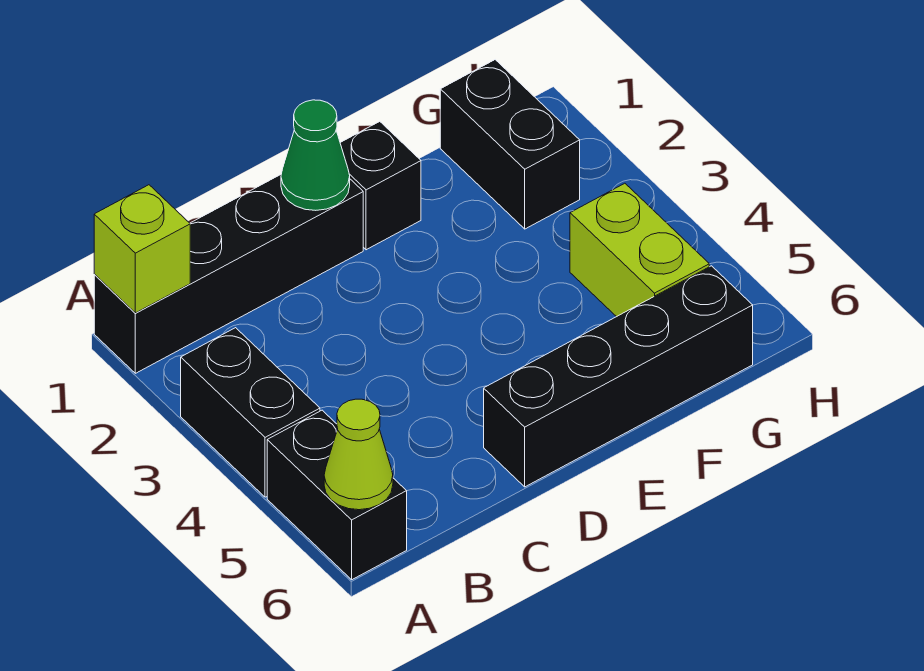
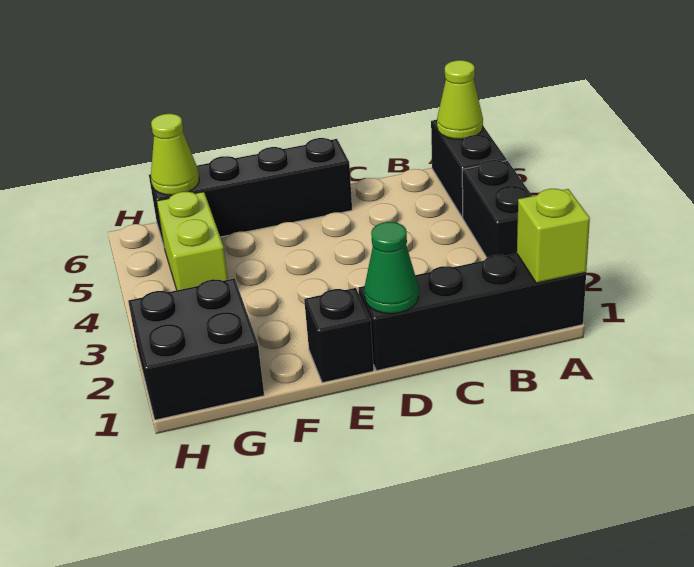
black brick G1:G2 level 1 -> black brick G1:H2 level 1
none -> lime cone G6 level 2

